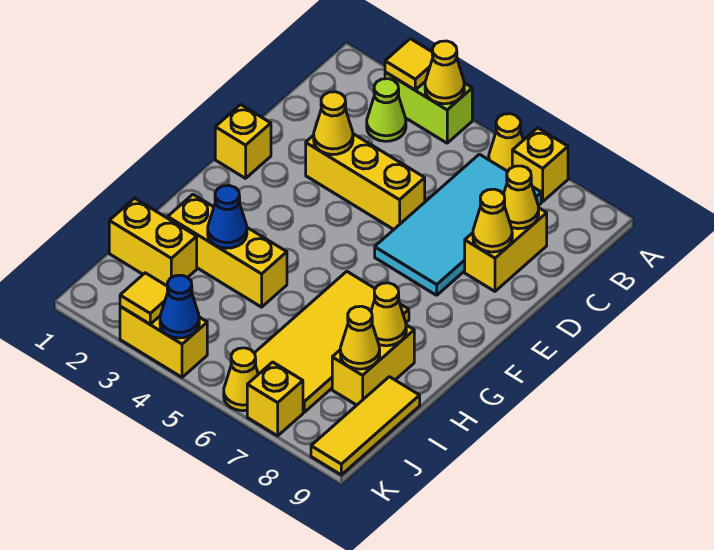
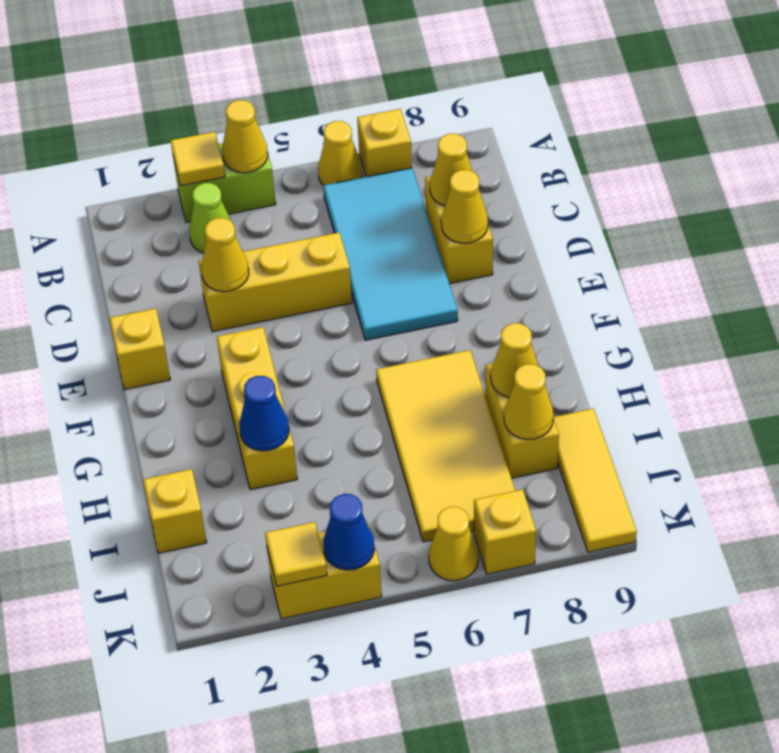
yellow brick H2:H4 level 1 -> yellow brick F3:H3 level 1
yellow brick I1:I2 level 1 -> yellow brick I1 level 1

